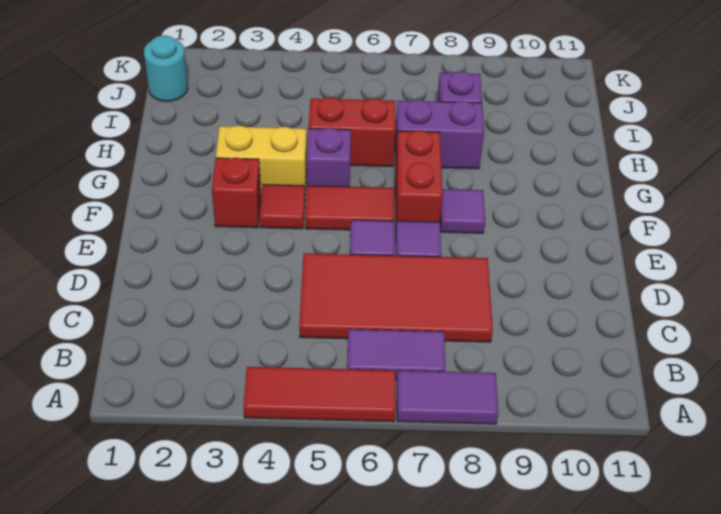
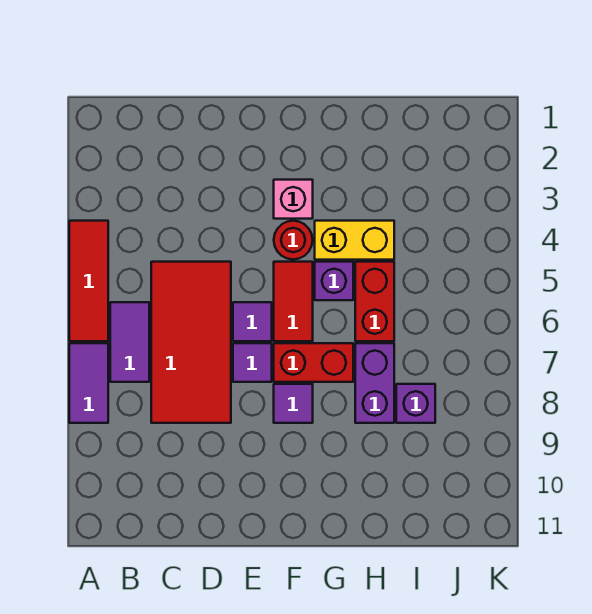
red brick F3 level 1 -> pink brick F3 level 1
red tile F4 level 1 -> red round brick F4 level 1
yellow brick G3:G4 level 1 -> yellow brick G4:H4 level 1
cyan round brick J1 level 1 -> none

